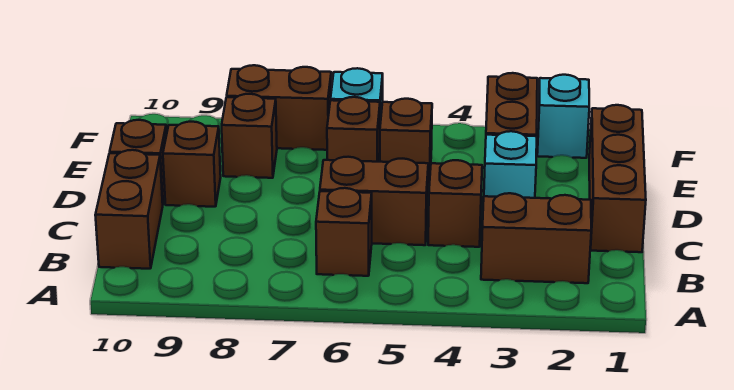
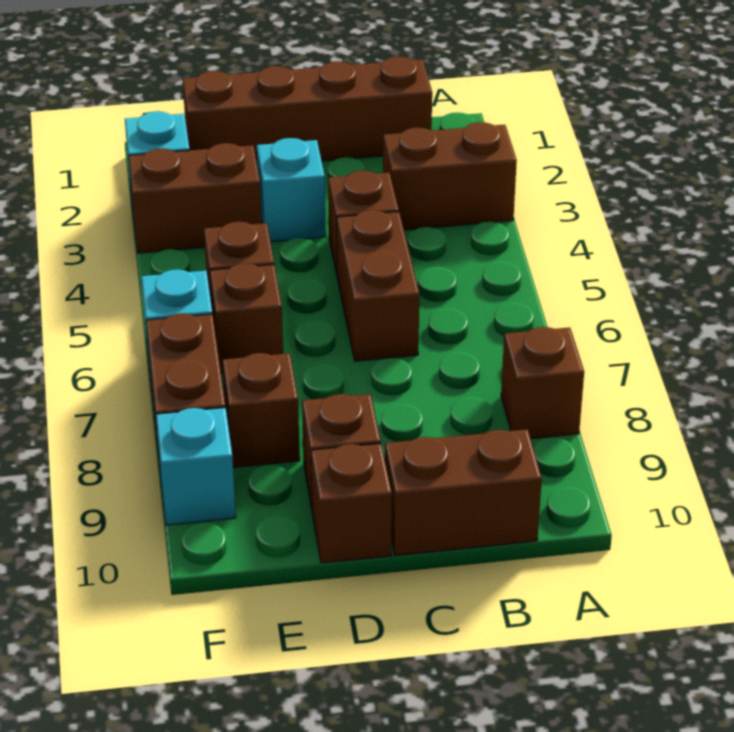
brown brick B2:B3 level 1 -> brown brick A3:B3 level 1
brown brick B6 level 1 -> brown brick A8 level 1
brown brick C1:E1 level 1 -> brown brick B1:E1 level 1
none -> cyan brick F9 level 1

